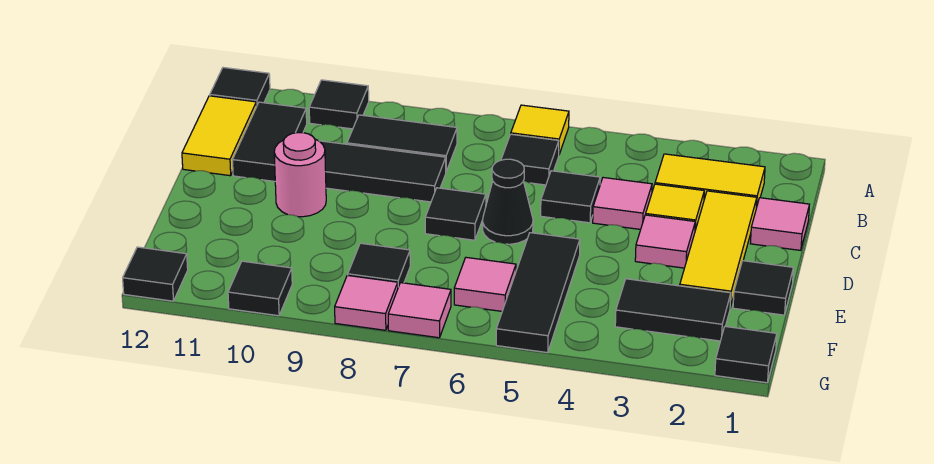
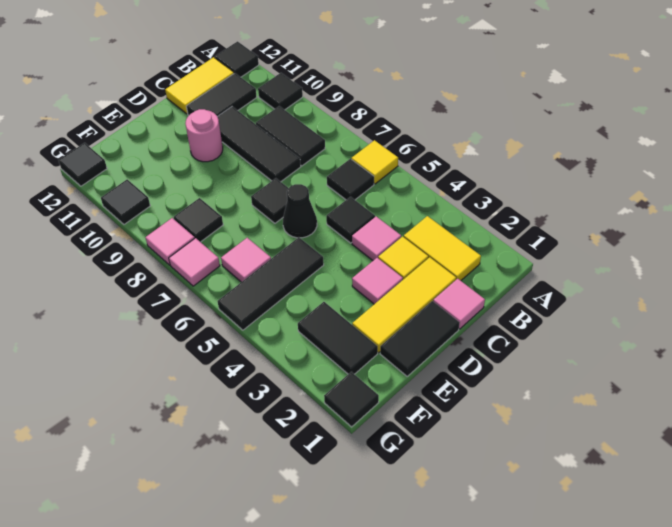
black tile E1 level 1 -> black tile D1:E1 level 1

